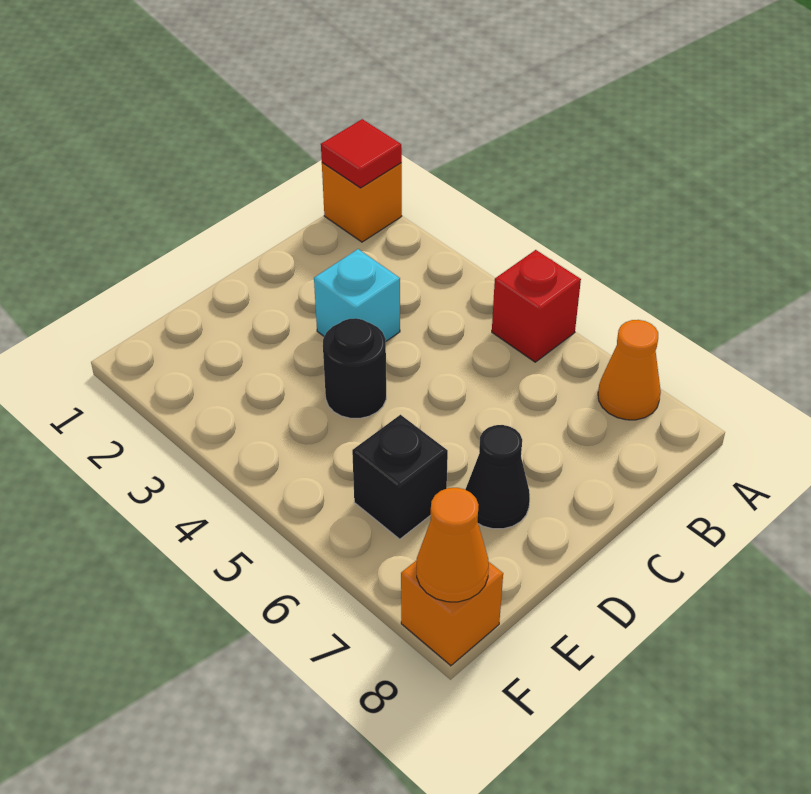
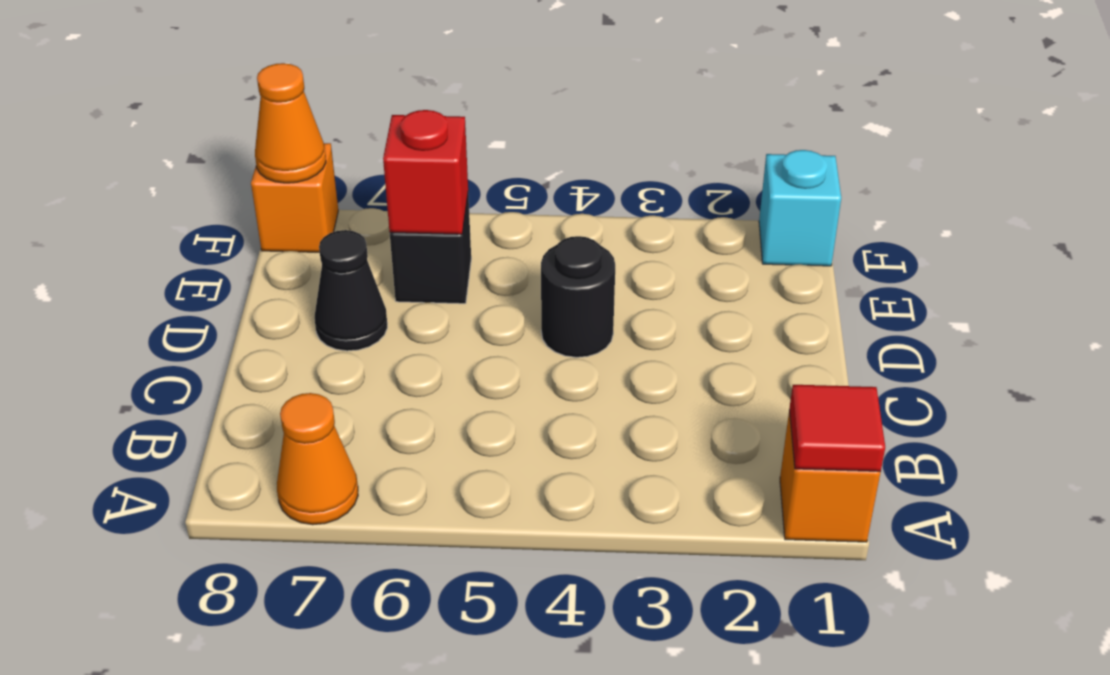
red brick A5 level 1 -> red brick E6 level 2
cyan brick C3 level 1 -> cyan brick F1 level 1

